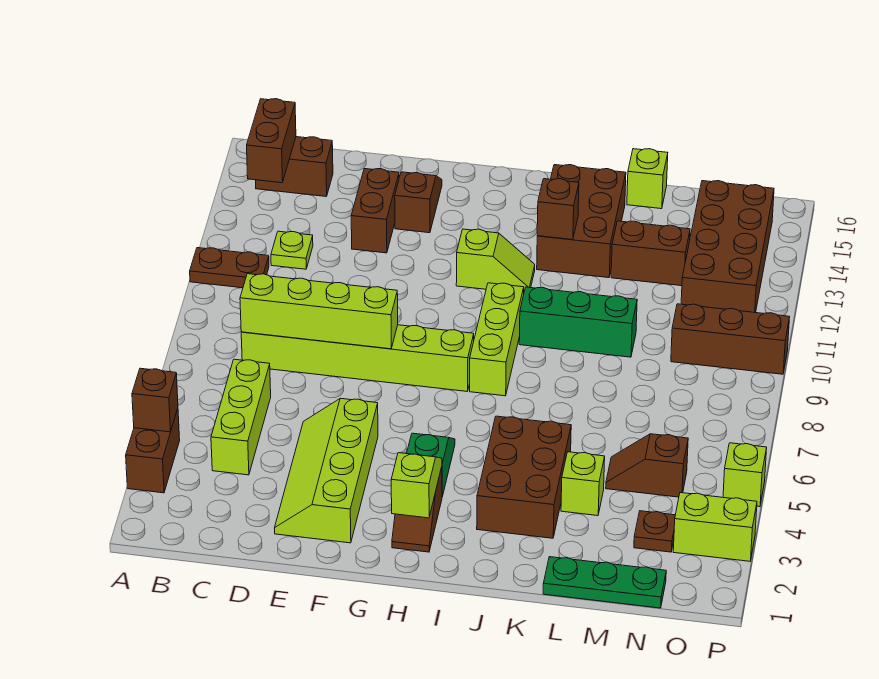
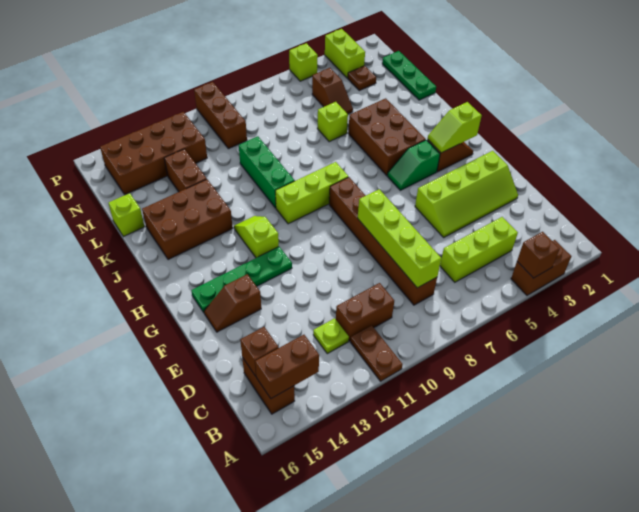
lime brick C8:H8 level 1 -> brown brick C8:H8 level 1
brown brick E13:E14 level 1 -> brown brick C10:C11 level 1
none -> green plate G12:G15 level 1
brown brick J3:K5 level 1 -> brown brick I4:K5 level 1
brown brick J13 level 2 -> brown brick C15 level 2
lime brick L4 level 1 -> lime brick L6 level 1

